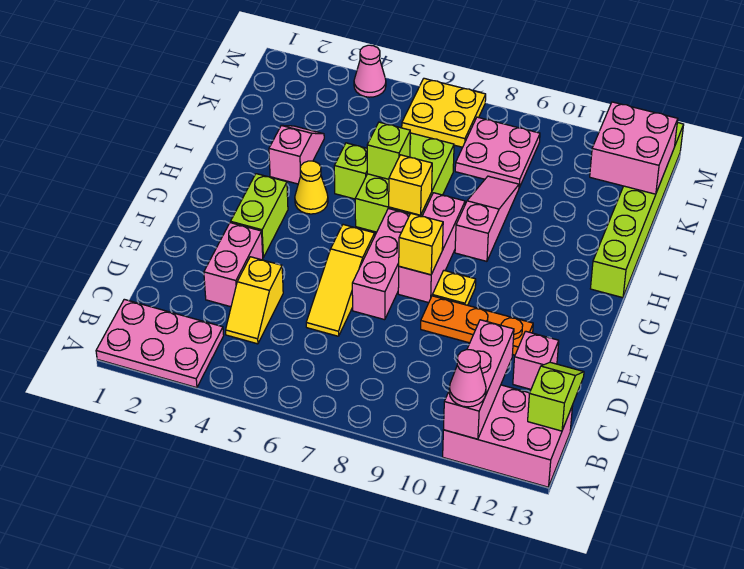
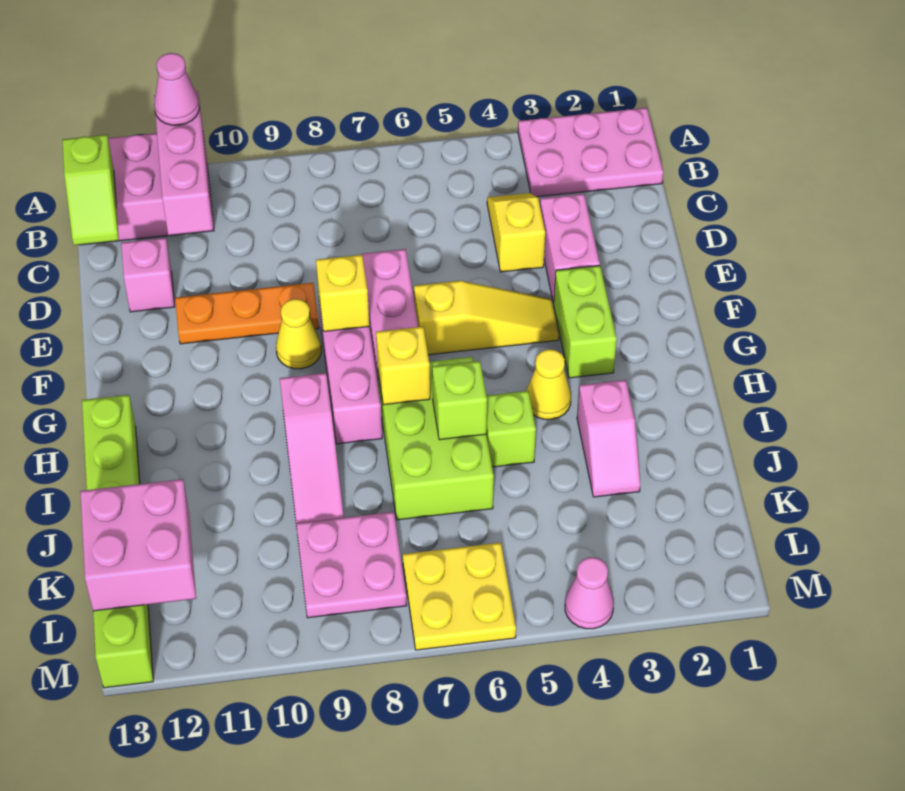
yellow slope D6:F6 level 1 top F -> yellow slope F4:F6 level 1 top 6
yellow plate F9 level 1 -> yellow cone F9 level 1

